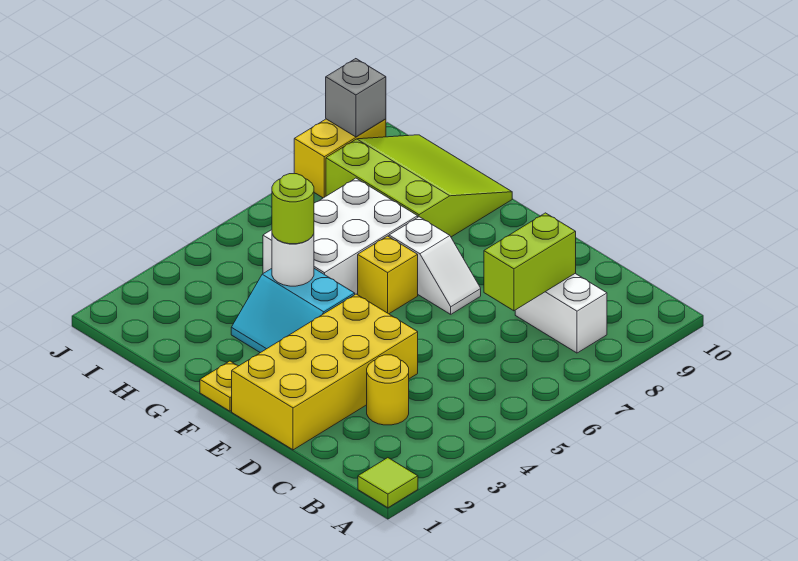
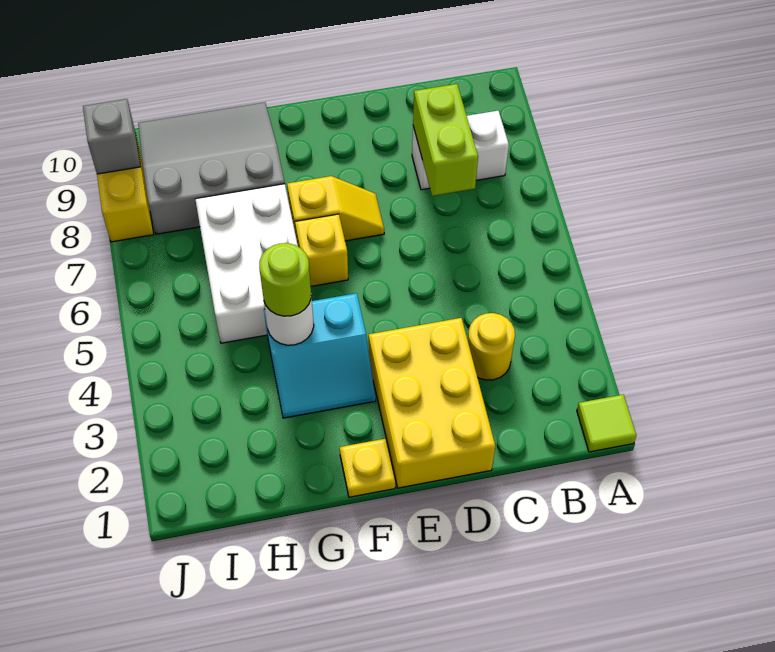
yellow brick D1:E4 level 1 -> yellow brick D1:E3 level 1
white slope E7:F7 level 1 top F -> yellow slope E7:F7 level 1 top F
lime slope G8:I10 level 1 top 8 -> grey slope G8:I10 level 1 top 8

